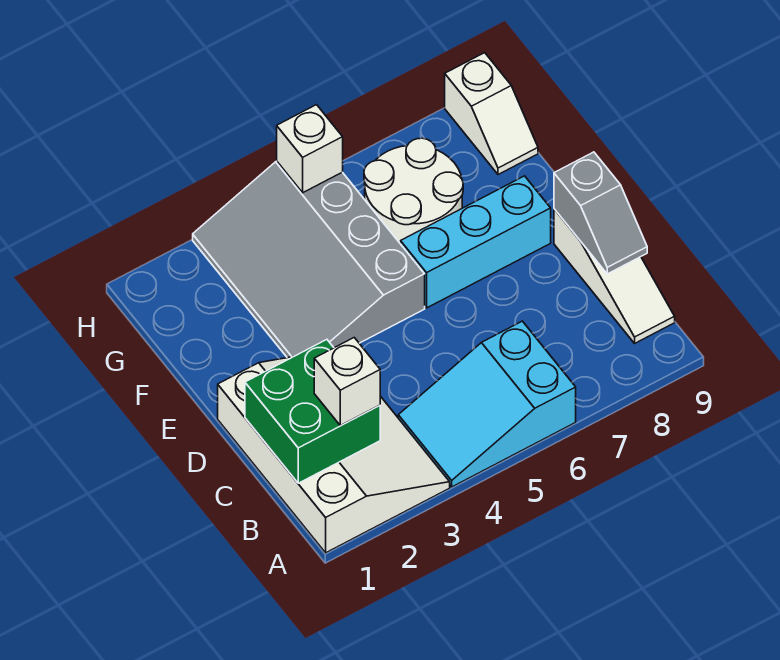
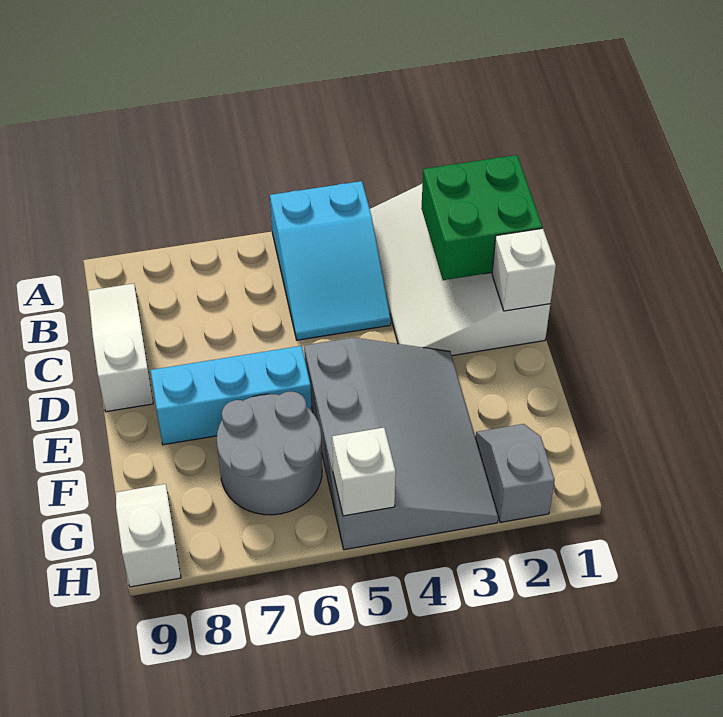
cyan slope A4:B6 level 1 top 6 -> cyan slope A4:C5 level 1 top A
white brick B2 level 3 -> white brick D1 level 2
grey slope C9:D9 level 2 top D -> grey slope G2:H2 level 1 top H
white round brick F6:G7 level 1 -> grey round brick F6:G7 level 1

